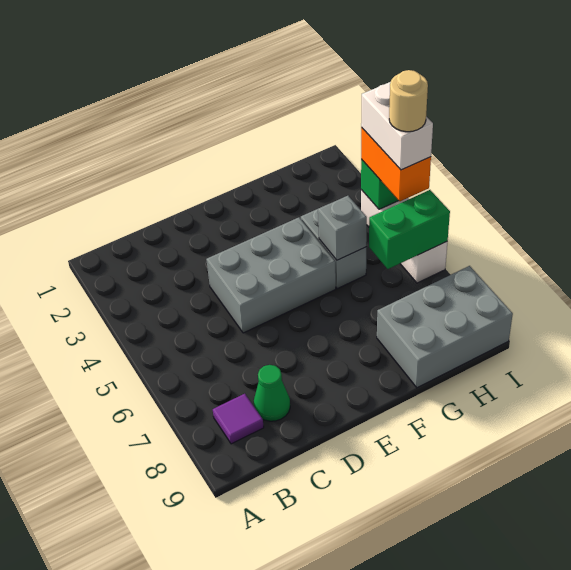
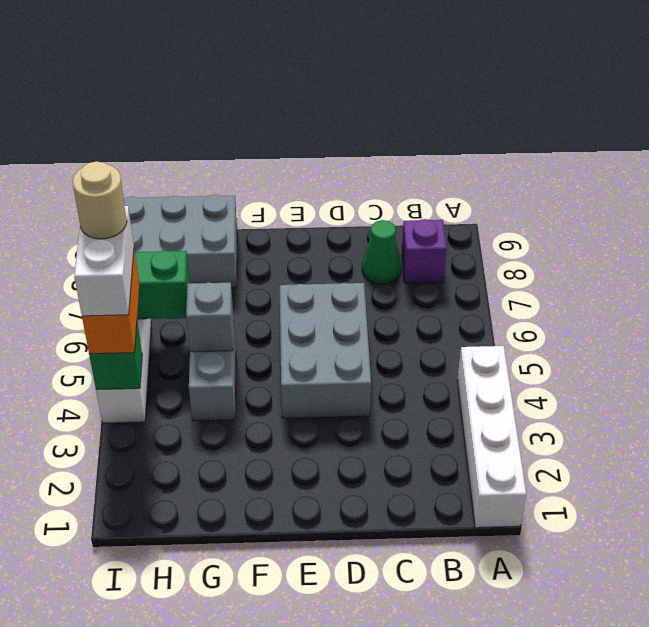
none -> white brick A1:A4 level 1
purple tile B8 level 1 -> purple brick B8 level 1
grey brick D4:F5 level 1 -> grey brick D4:E6 level 1

